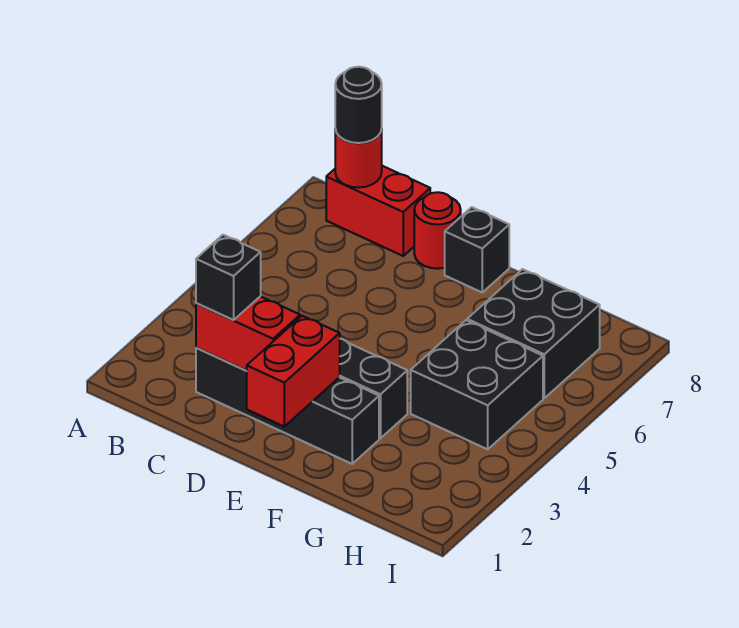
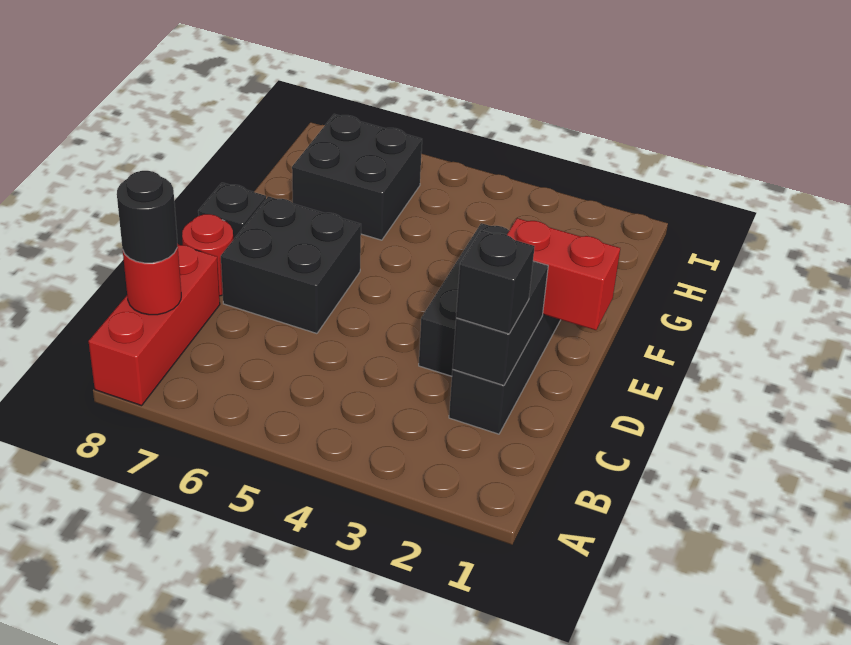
red brick B8:C8 level 1 -> red brick A8:C8 level 1
red brick C2:D2 level 2 -> black brick C2:D2 level 2
black brick G4:H5 level 1 -> black brick D6:E7 level 1

